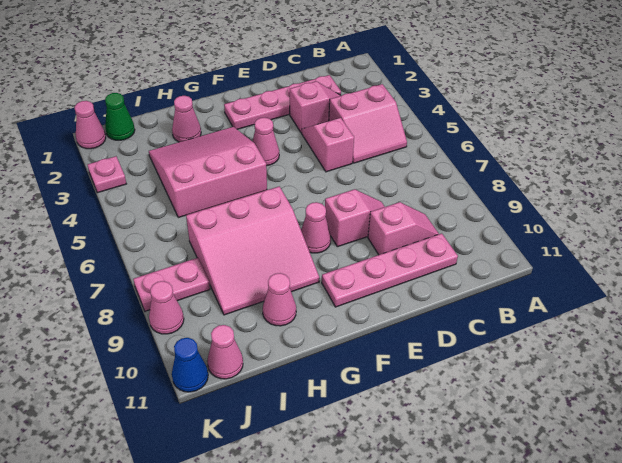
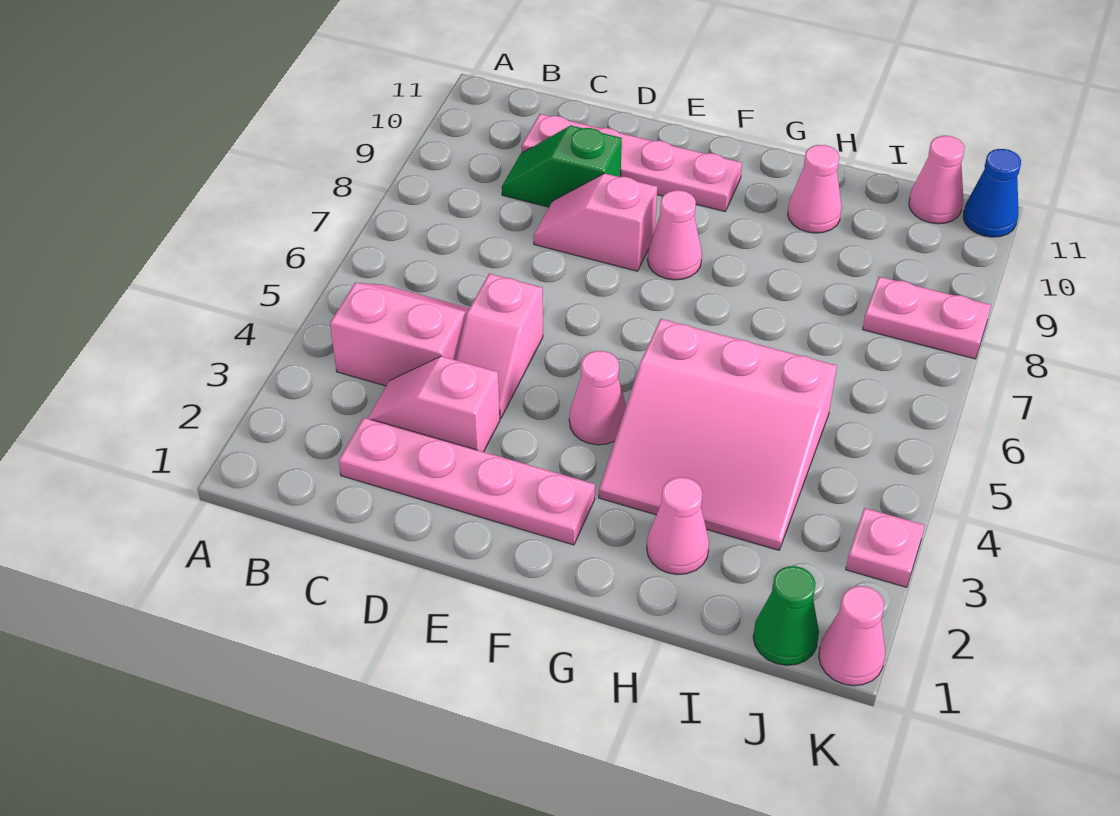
pink slope C9:D9 level 1 top D -> green slope C9:D9 level 1 top D
pink slope G7:I9 level 1 top 7 -> none
pink cone K9 level 1 -> none

